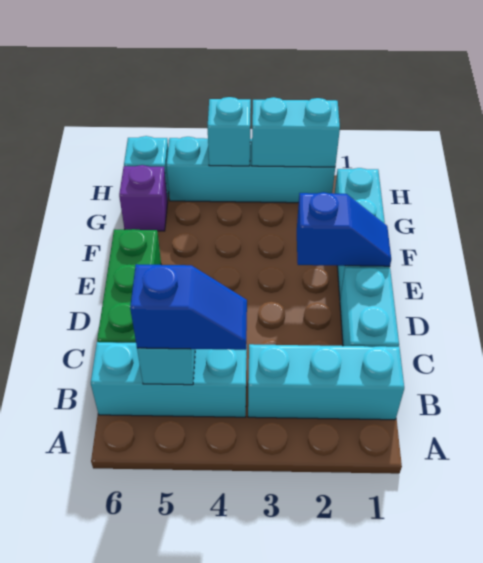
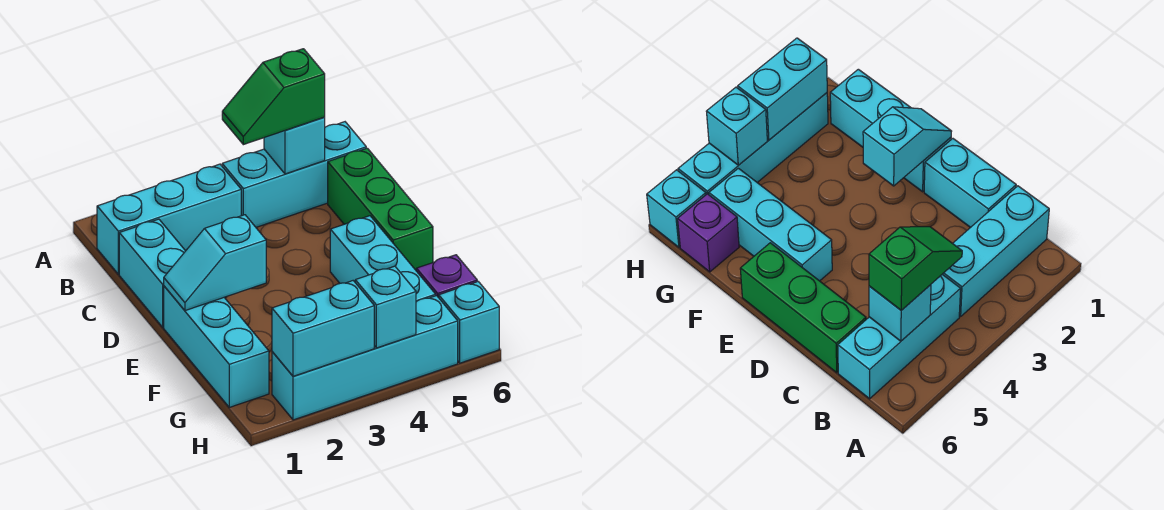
blue slope B4:B5 level 3 top 5 -> green slope B4:B5 level 3 top 5
blue slope E1:E2 level 2 top 2 -> cyan slope E1:E2 level 2 top 2
none -> cyan brick E5:G5 level 1

